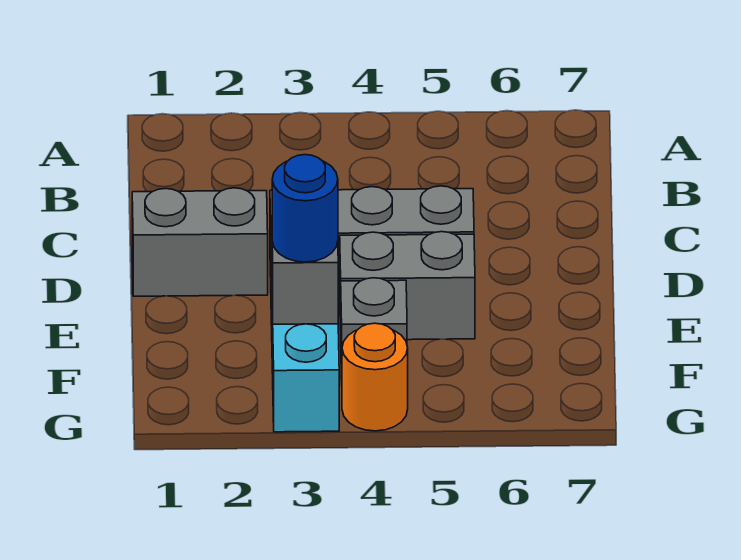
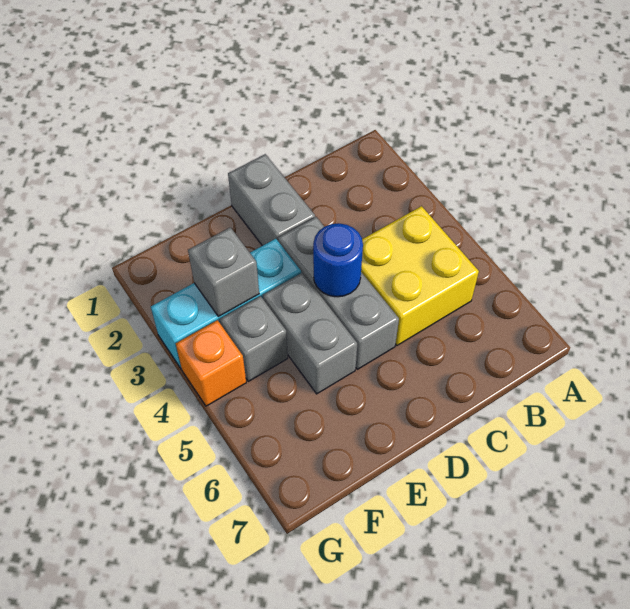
none -> yellow brick B4:C5 level 1
blue round brick F3 level 3 -> blue round brick D4 level 2
orange round brick G4 level 1 -> orange brick G4 level 1

